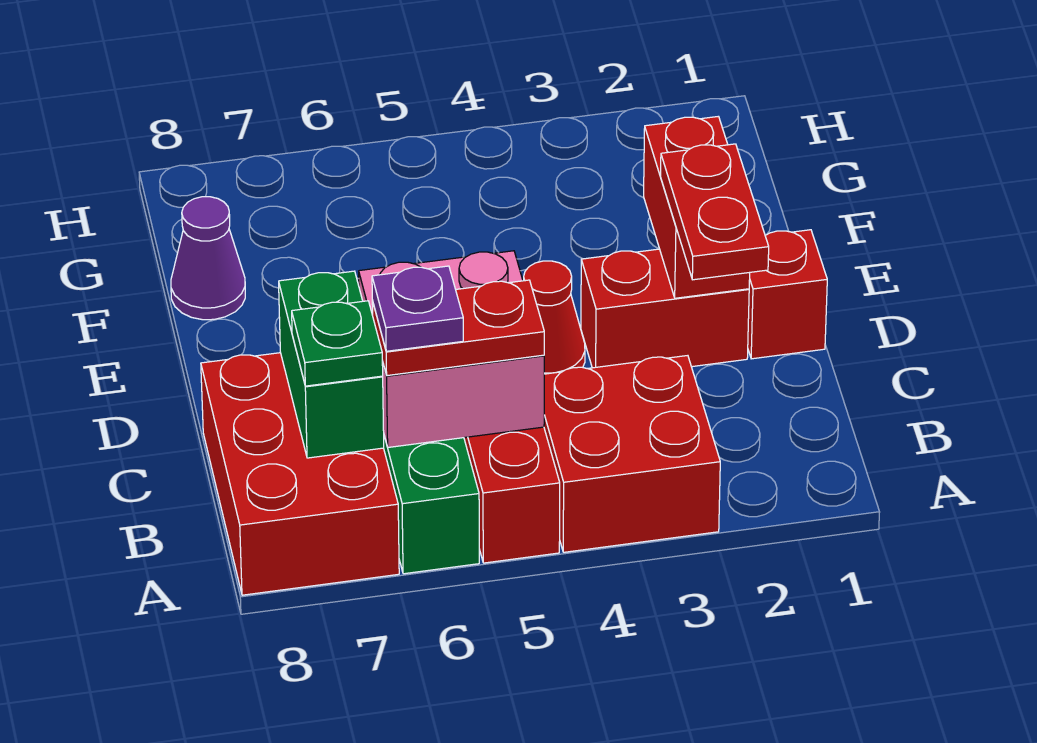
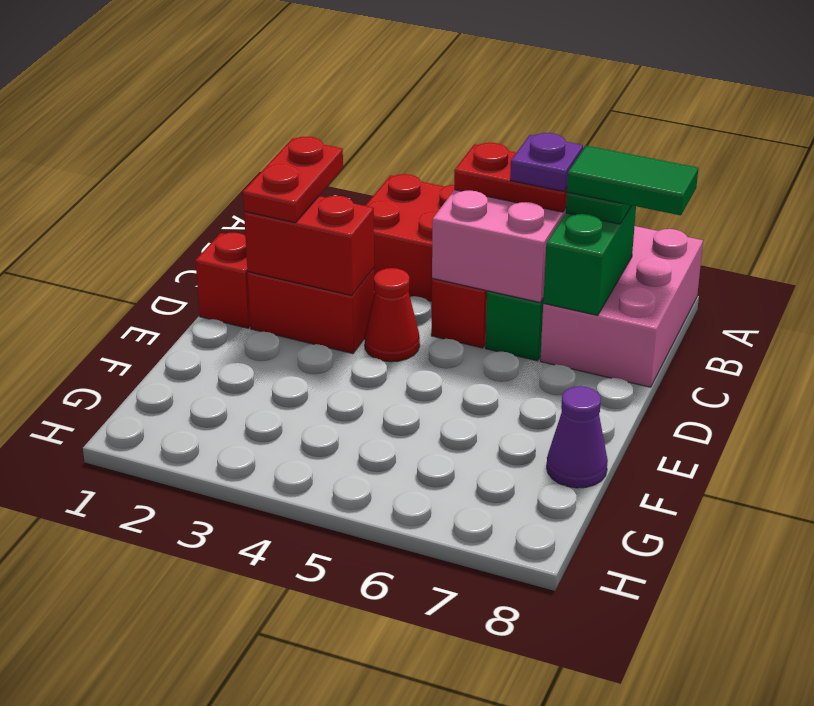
red brick A7:C8 level 1 -> pink brick A7:C8 level 1
none -> green tile B7:B8 level 4
red brick D2:E2 level 2 -> red brick D2:D3 level 2

